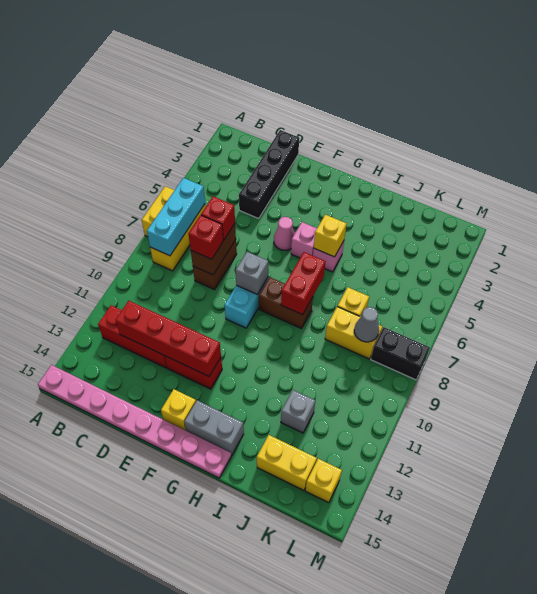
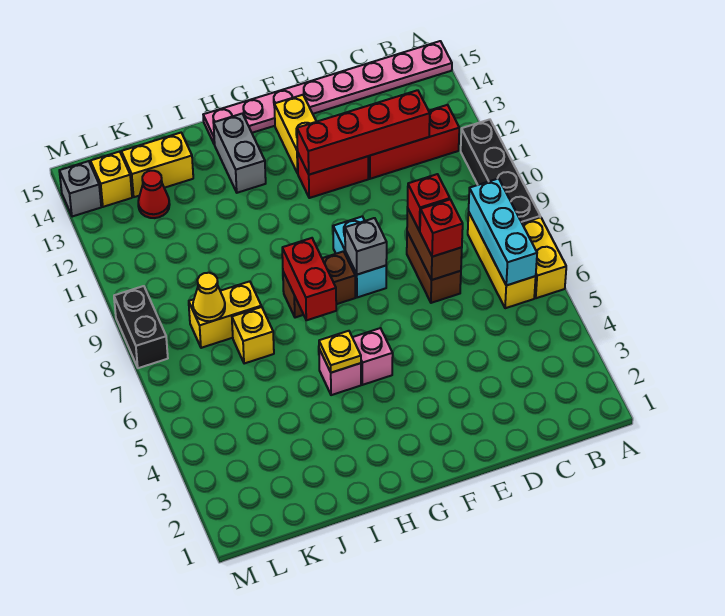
black brick D1:D4 level 1 -> black brick A8:A11 level 1
pink cone F5 level 1 -> none
yellow brick F14 level 1 -> yellow brick F13:F14 level 1
grey brick G14:H14 level 1 -> grey brick H13:H14 level 1
yellow brick H5 level 2 -> yellow plate H5 level 2
grey brick J12 level 1 -> grey brick M14 level 1
grey cone K8 level 2 -> yellow cone K8 level 2
none -> red cone K13 level 1
black brick L8:M8 level 1 -> black brick M8:M9 level 1

